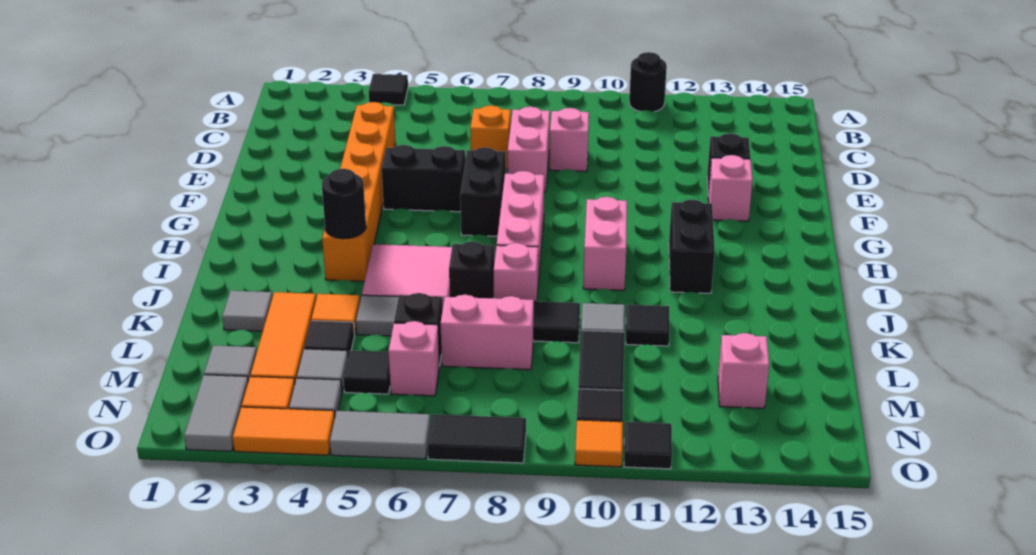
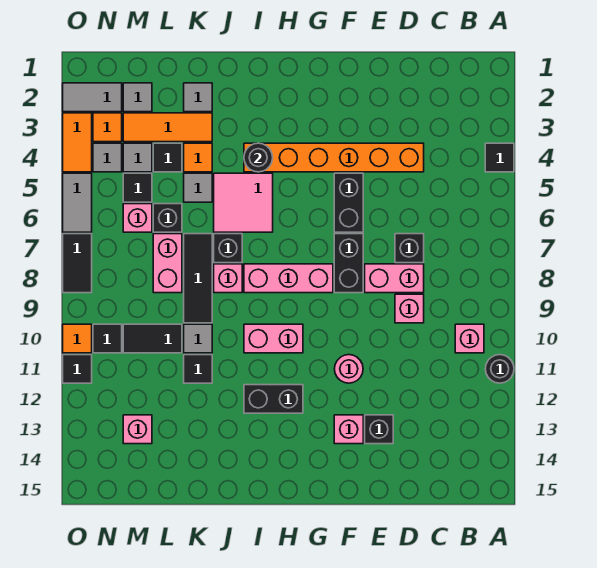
none -> pink brick B10 level 1
orange brick D7 level 1 -> black brick D7 level 1
black brick F7:G7 level 1 -> black brick F7:F8 level 1
none -> pink round brick F11 level 1

